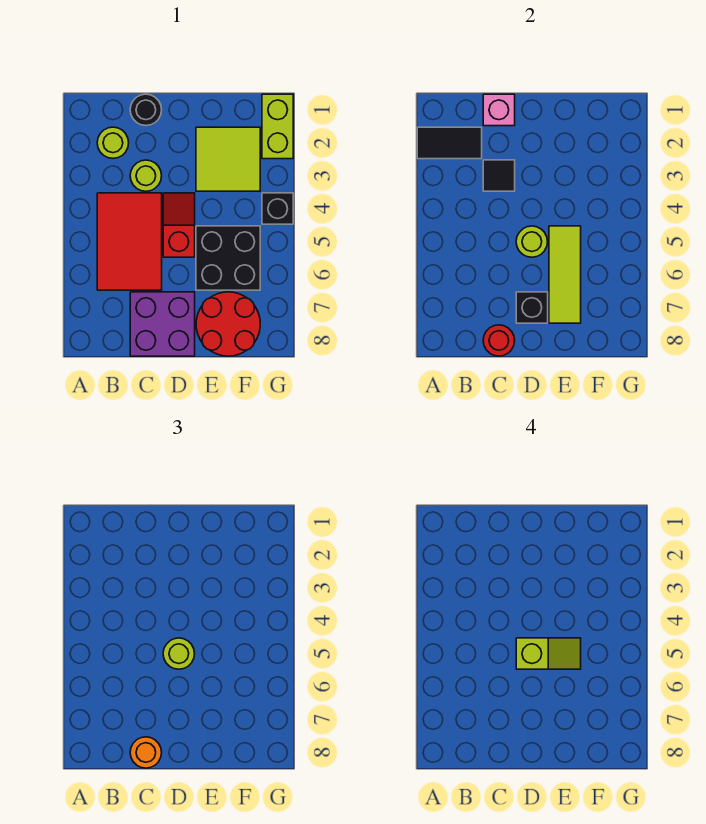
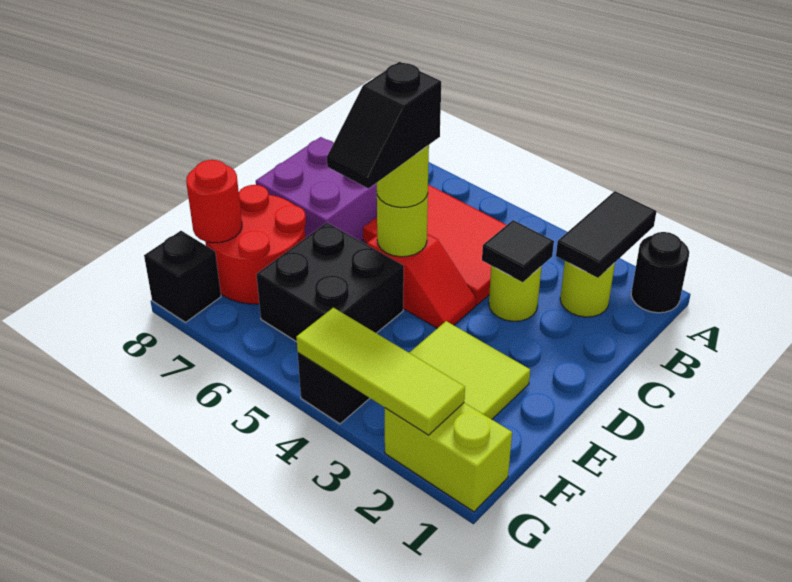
black round brick C1 level 1 -> black round brick A1 level 1
pink brick C1 level 2 -> none
red round brick C8 level 2 -> red round brick F8 level 2
orange round brick C8 level 3 -> none
lime slope D5:E5 level 4 top D -> black slope D5:E5 level 4 top D
black brick D7 level 2 -> black brick G8 level 1
lime tile E5:E7 level 2 -> lime tile G2:G4 level 2

